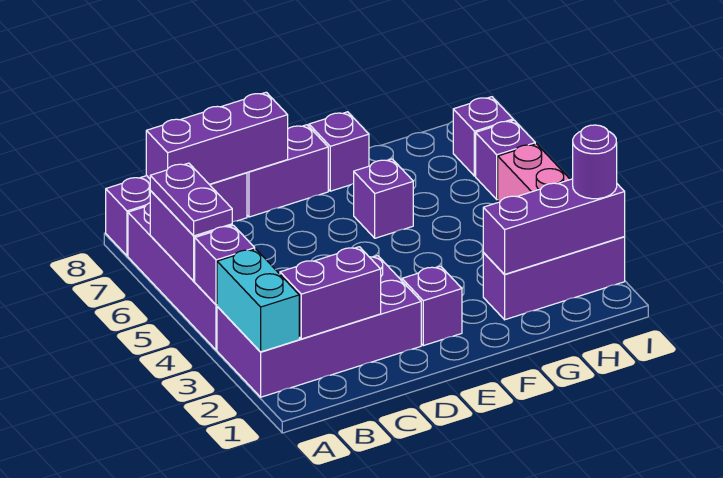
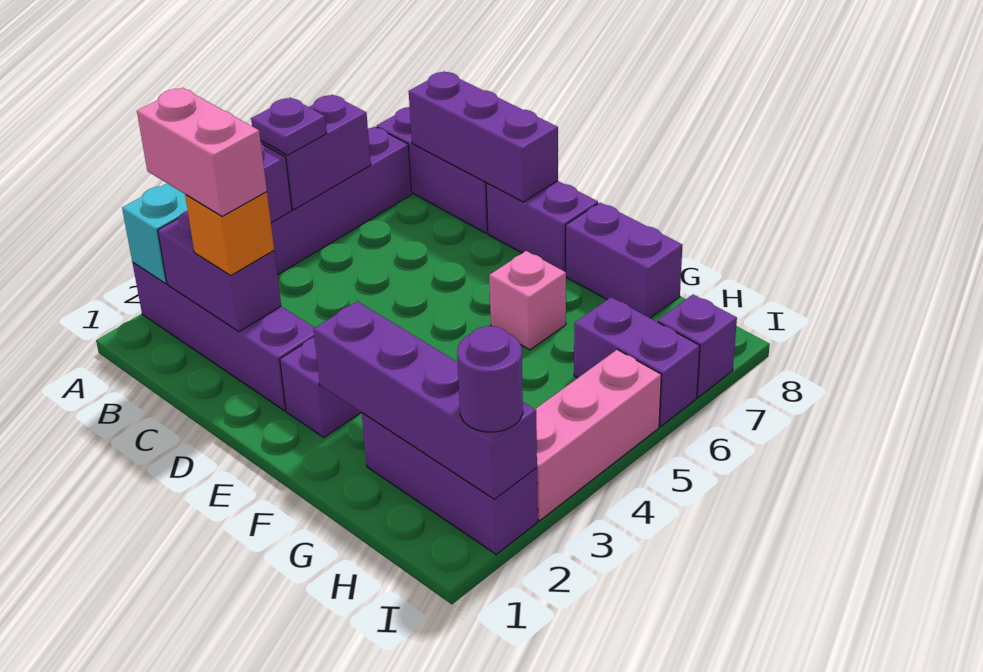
purple brick A2:D3 level 1 -> purple brick A2:D2 level 1
purple plate A5:A6 level 3 -> purple plate A5 level 3
none -> pink brick B2:C2 level 4
none -> orange brick C2 level 3
purple brick F6 level 1 -> pink brick F6 level 1
purple brick F8 level 1 -> purple brick F8:G8 level 1
purple brick G2:I2 level 2 -> purple brick F2:I2 level 2
purple brick I6 level 1 -> purple brick H6:I6 level 1

